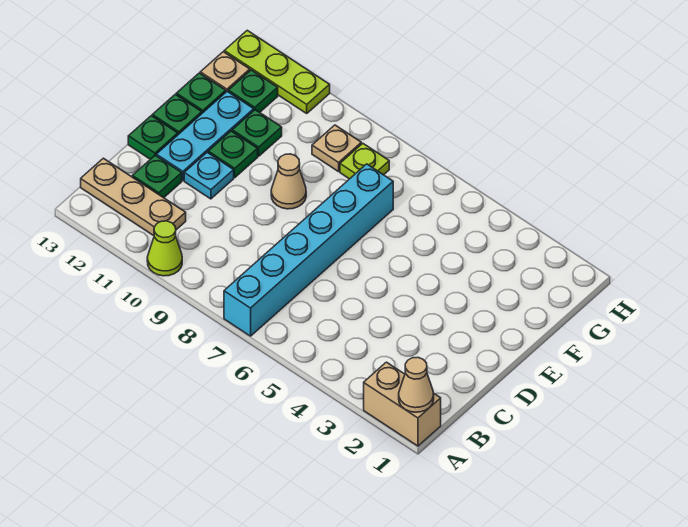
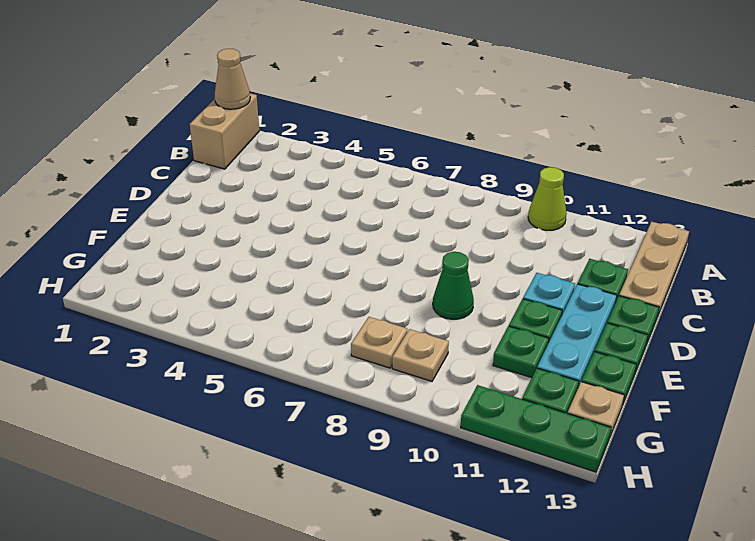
tan brick A1:A2 level 1 -> tan brick A1:B1 level 1
cyan brick A7:F7 level 1 -> none
tan plate B11:B13 level 1 -> tan plate A13:C13 level 1
tan cone E9 level 1 -> green cone E9 level 1
lime plate G8 level 1 -> tan plate G8 level 1
lime plate H11:H13 level 1 -> green plate H11:H13 level 1

